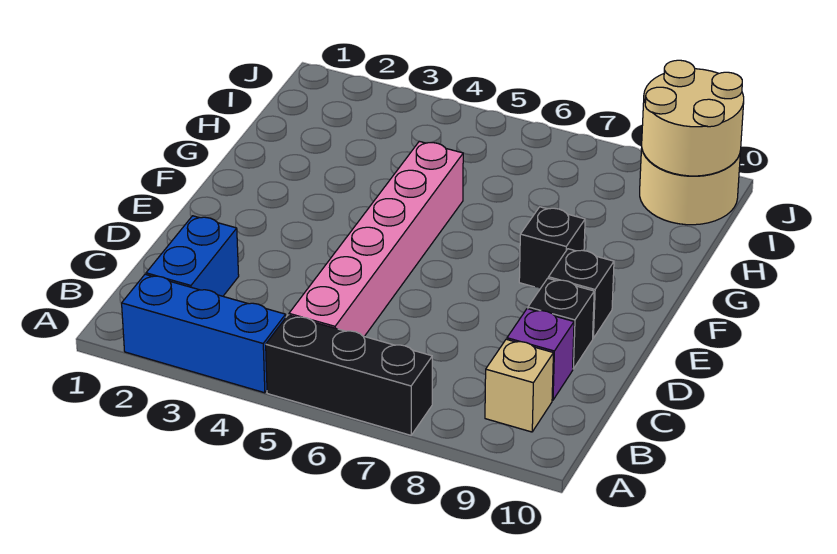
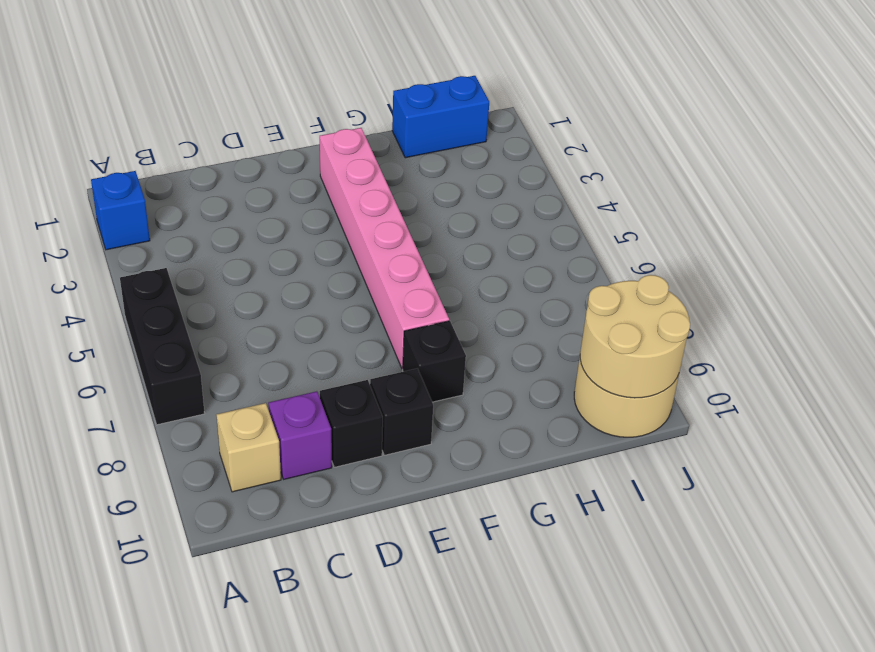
blue brick A2:A4 level 1 -> blue brick A2 level 1
blue brick B2:C2 level 1 -> blue brick H1:I1 level 1
pink brick B5:G5 level 1 -> pink brick F2:F7 level 1

